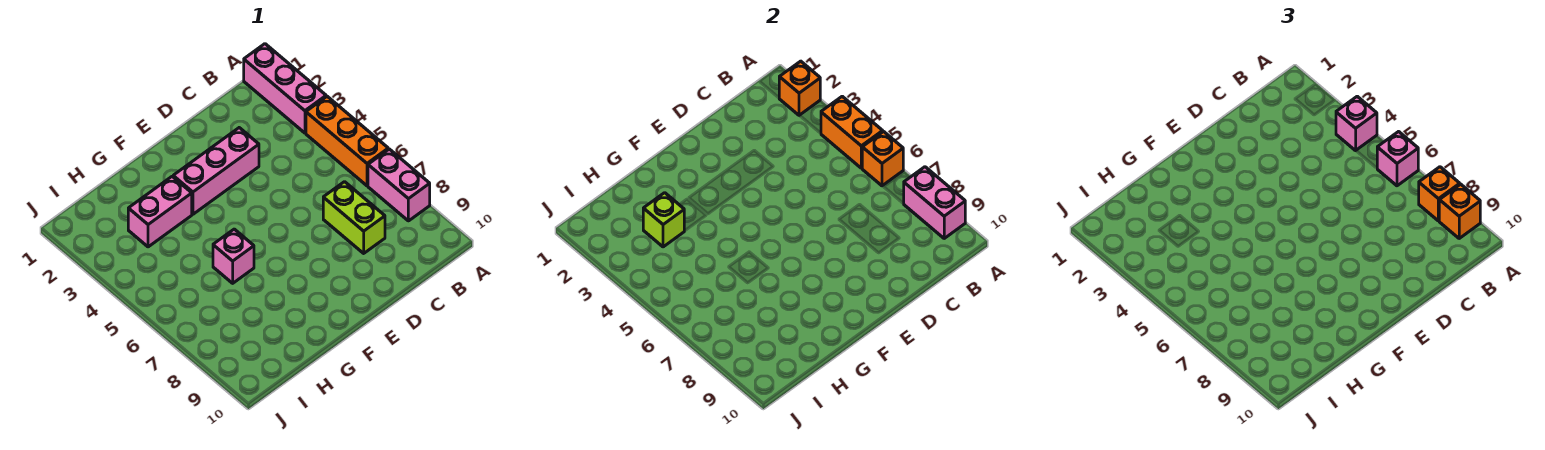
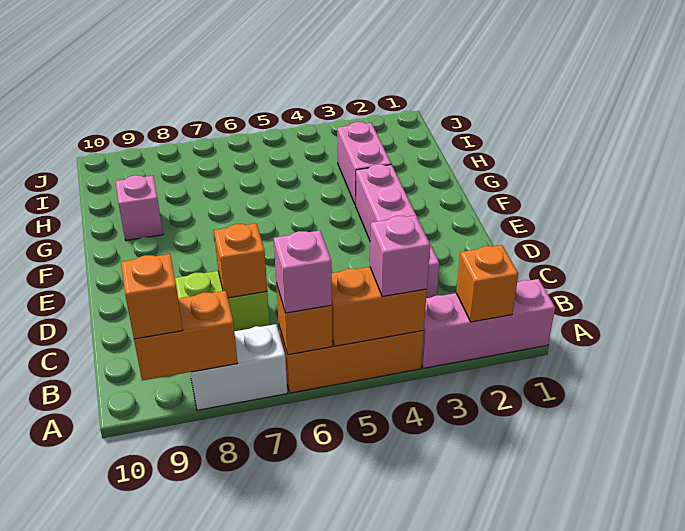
pink brick A7:A8 level 1 -> white brick A7:A8 level 1
pink brick A8:A9 level 2 -> orange brick A8:A9 level 2
orange brick A8 level 3 -> orange brick C7 level 2
pink brick D3:F3 level 1 -> pink brick C3:F3 level 1
pink brick G6 level 1 -> pink brick G9 level 1
lime brick H3 level 2 -> none

